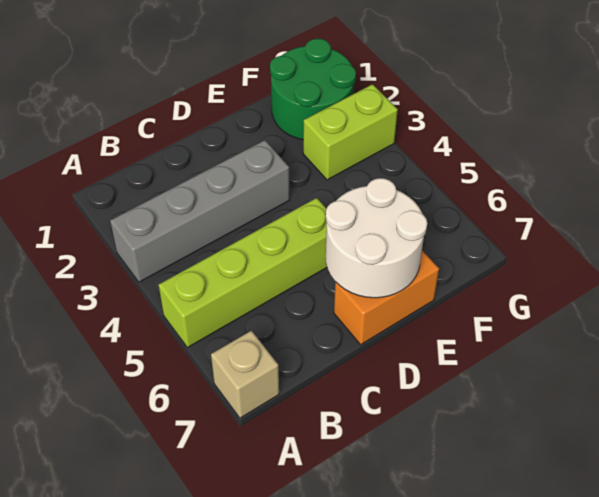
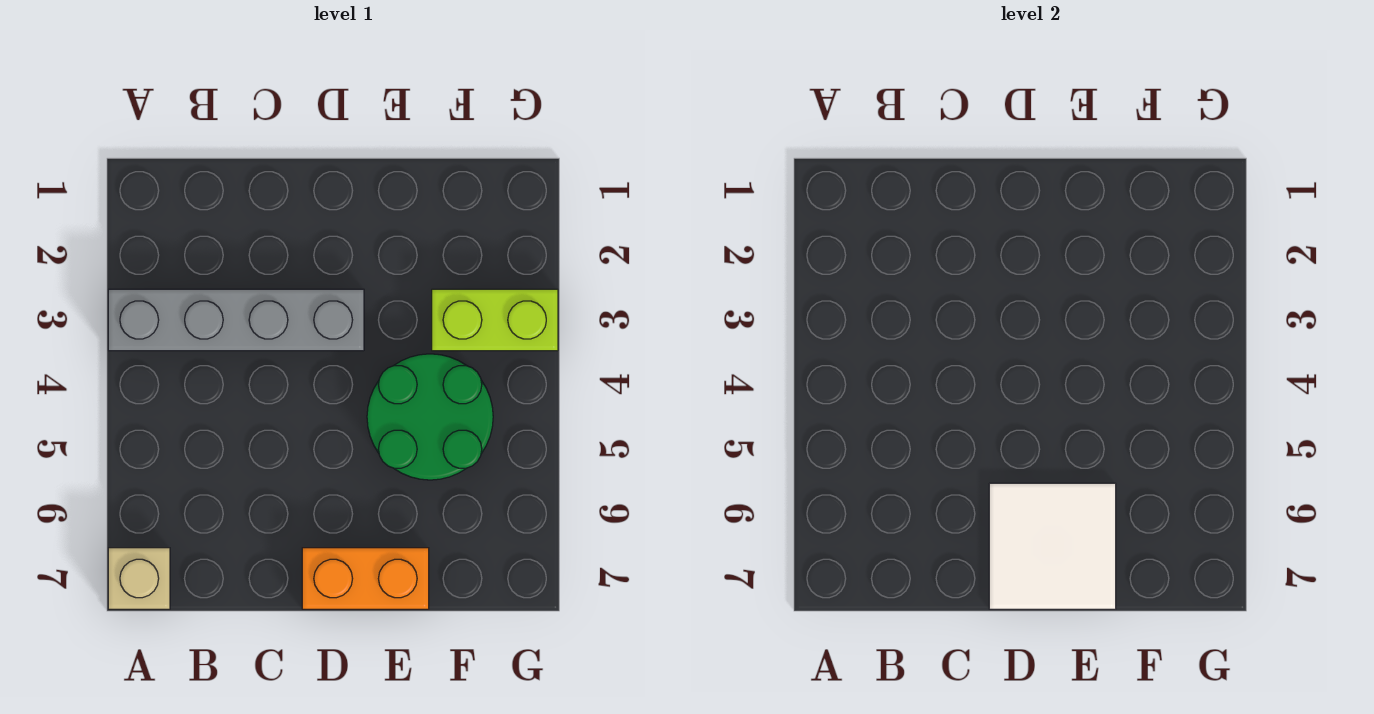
lime brick A5:D5 level 1 -> none
white round brick D6:E7 level 2 -> white tile D6:E7 level 2
green round brick F1:G2 level 1 -> green round brick E4:F5 level 1

